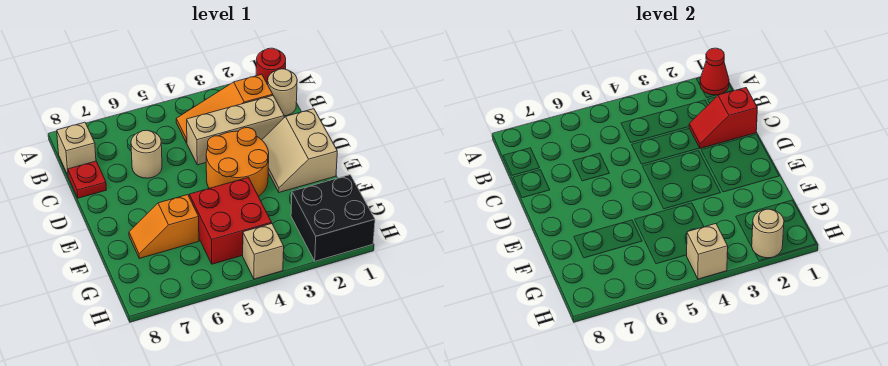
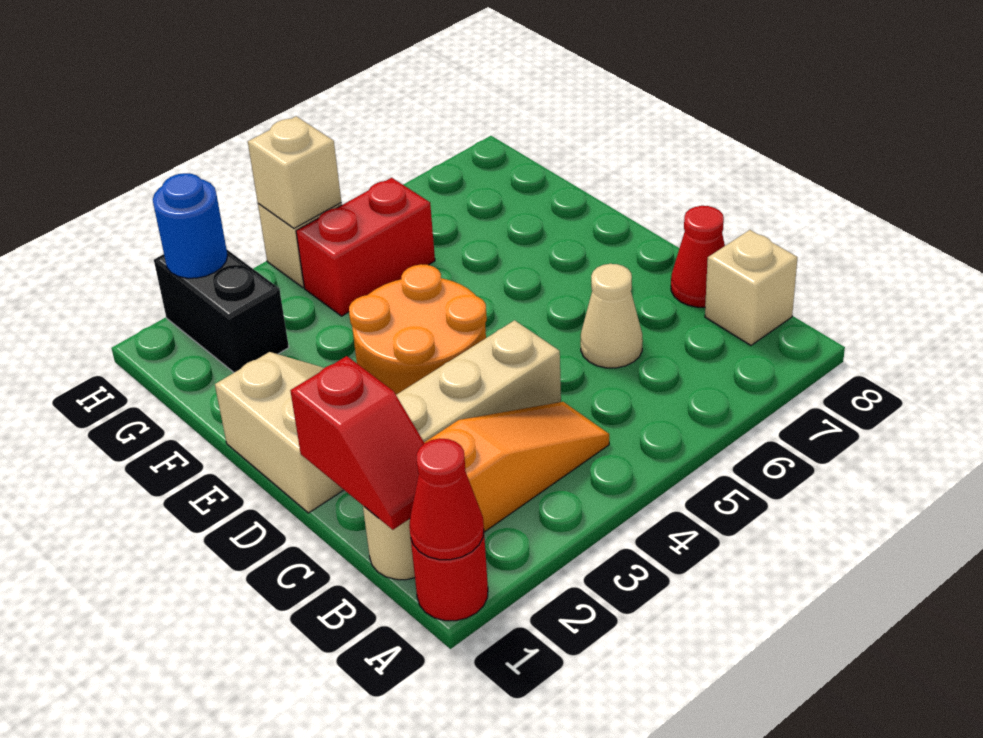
red slope C1:C2 level 2 top 1 -> red slope B1:C1 level 2 top C
tan round brick C6 level 1 -> tan cone C6 level 1
red plate C8 level 1 -> red cone C8 level 1
red brick F4:G5 level 1 -> red brick G4:G5 level 1
orange slope F6:F7 level 1 top 6 -> none
black brick G1:H2 level 1 -> black brick G2:H2 level 1
tan round brick H2 level 2 -> blue round brick H2 level 2

